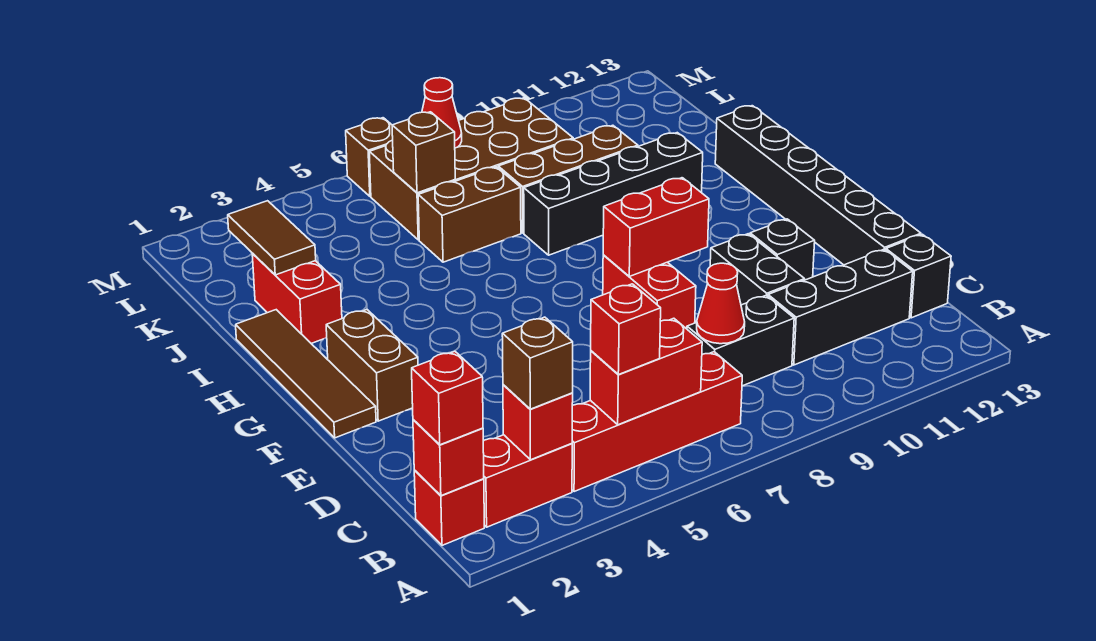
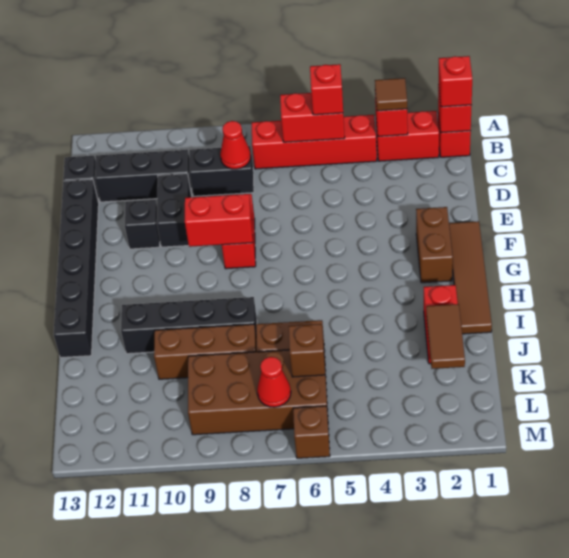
brown brick B3 level 3 -> brown tile B3 level 3

